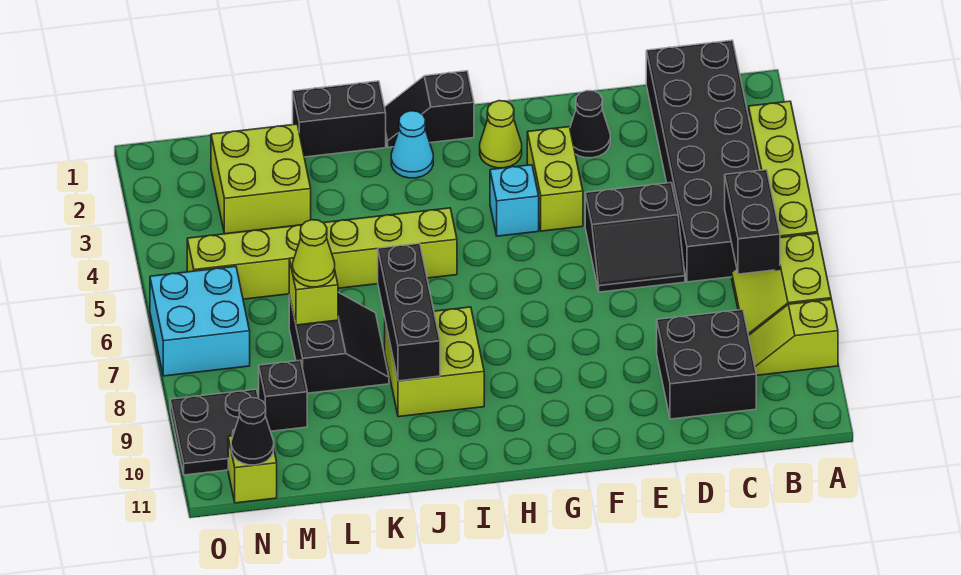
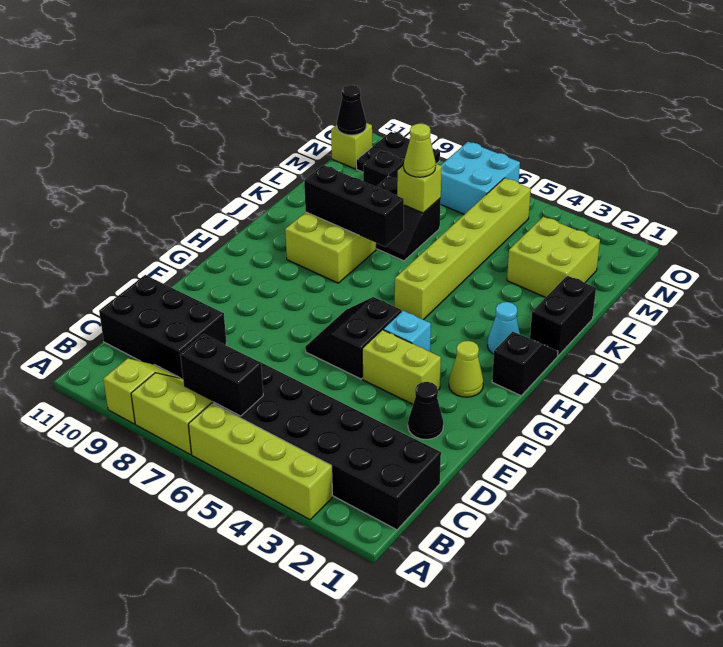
black brick C9:D10 level 1 -> black brick C9:D11 level 1
black slope D5:E6 level 1 top 5 -> black slope F5:G6 level 1 top 5

